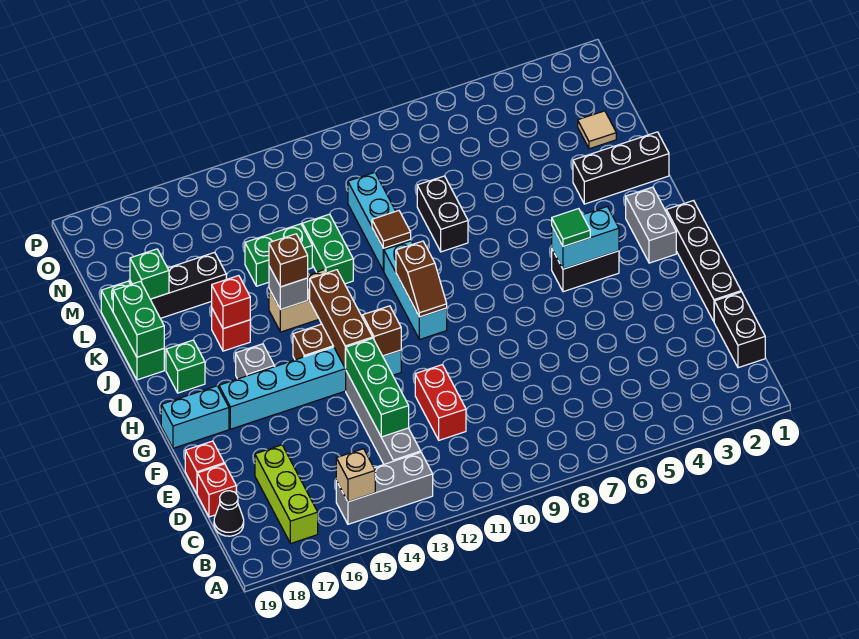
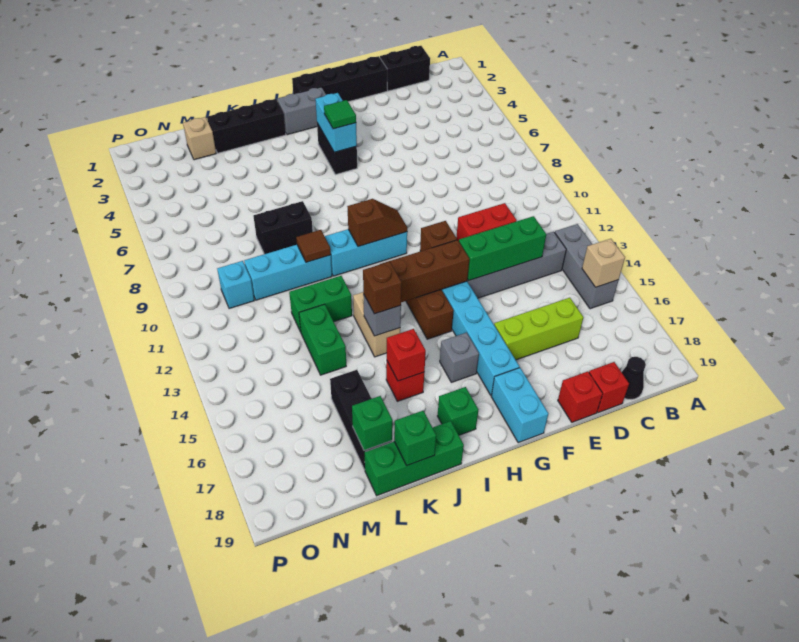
lime brick B17:D17 level 1 -> lime brick D16:F16 level 1
green brick J19:K19 level 2 -> green brick K19 level 2
black brick K1:K3 level 1 -> black brick J2:L2 level 1
tan tile M2 level 1 -> tan brick M2 level 1
none -> cyan brick N10 level 1

